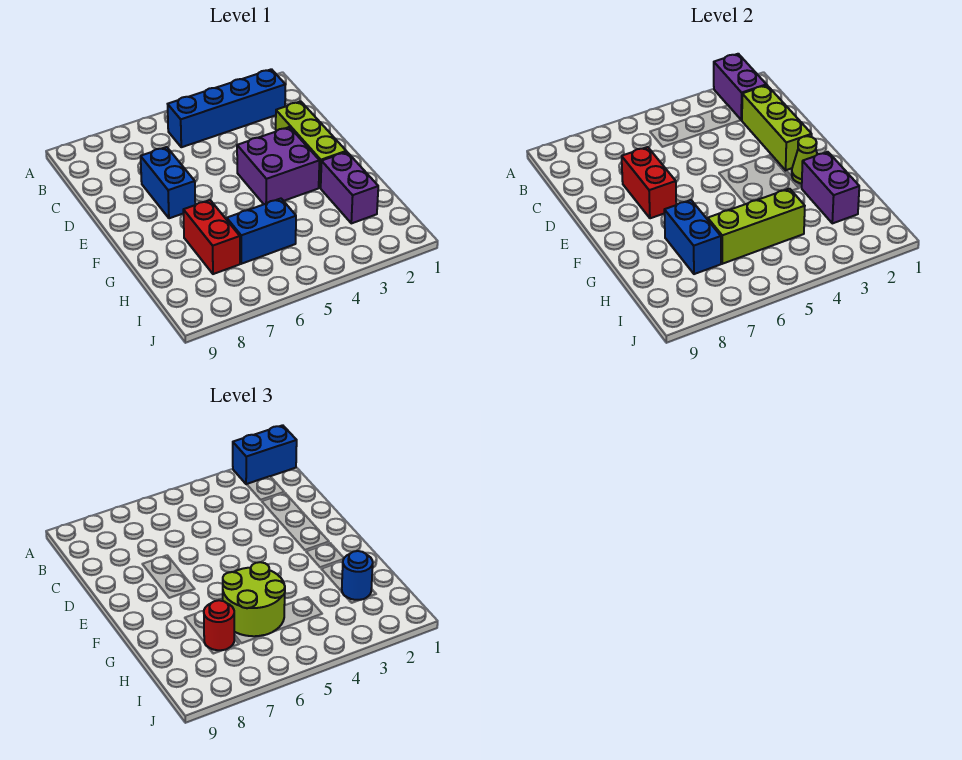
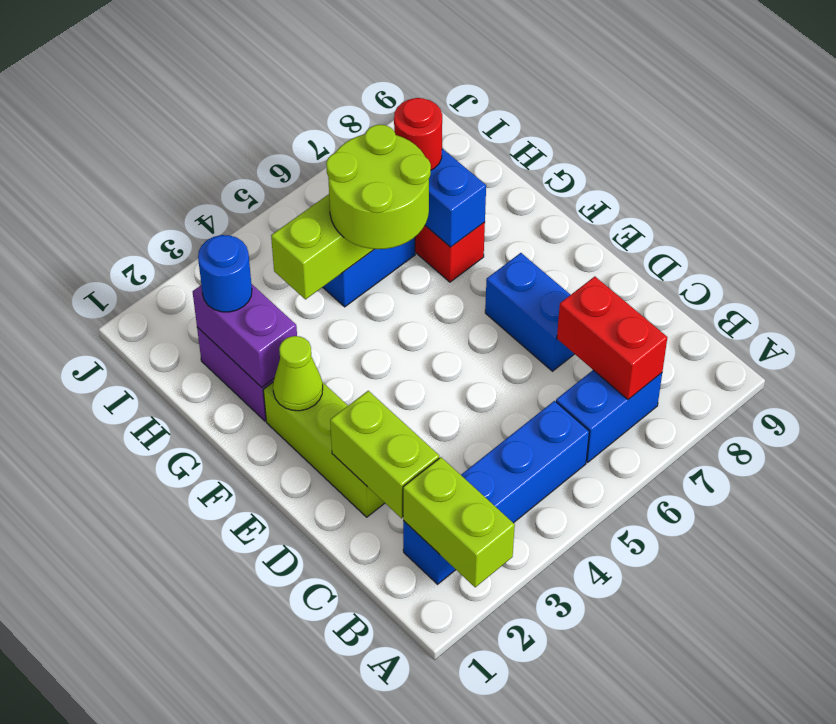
blue brick A1:A2 level 3 -> blue brick B6:B7 level 1
purple brick A2:B2 level 2 -> lime brick A2:B2 level 2
lime brick C2:E2 level 2 -> lime brick C2:D2 level 2
red brick D7:E7 level 2 -> red brick B7:C7 level 2
purple brick E3:F4 level 1 -> none

